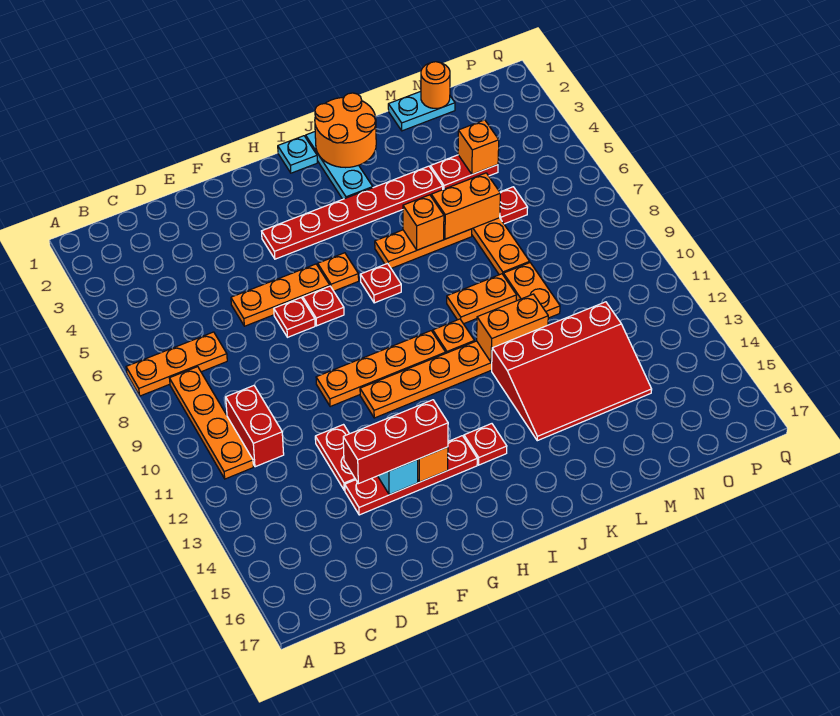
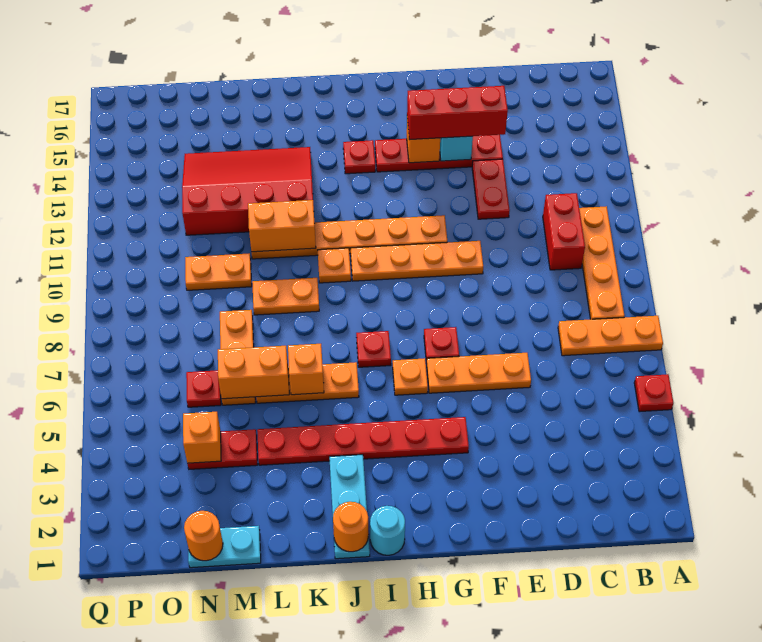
red plate F7 level 1 -> red plate A5 level 1
cyan plate I1 level 1 -> cyan round brick I1 level 1
orange round brick J1:K2 level 2 -> orange round brick J1 level 2
orange plate M9:M10 level 1 -> orange plate M10:N10 level 1

